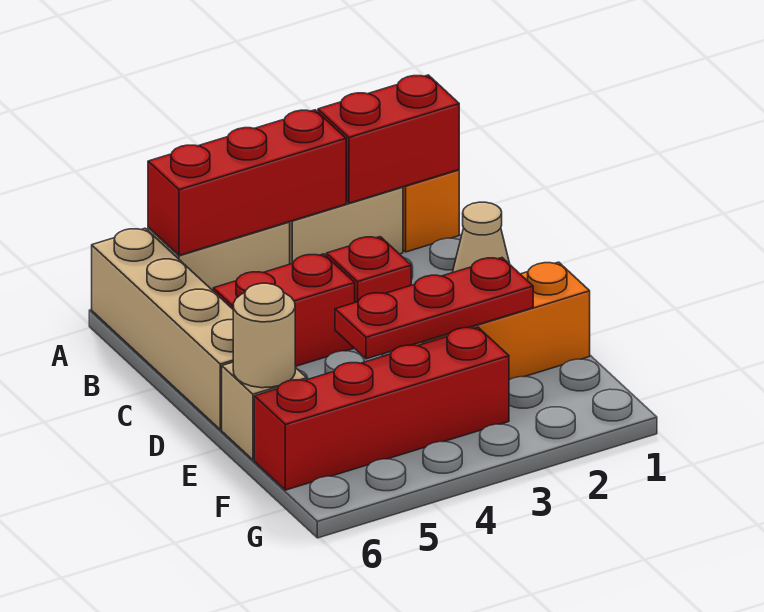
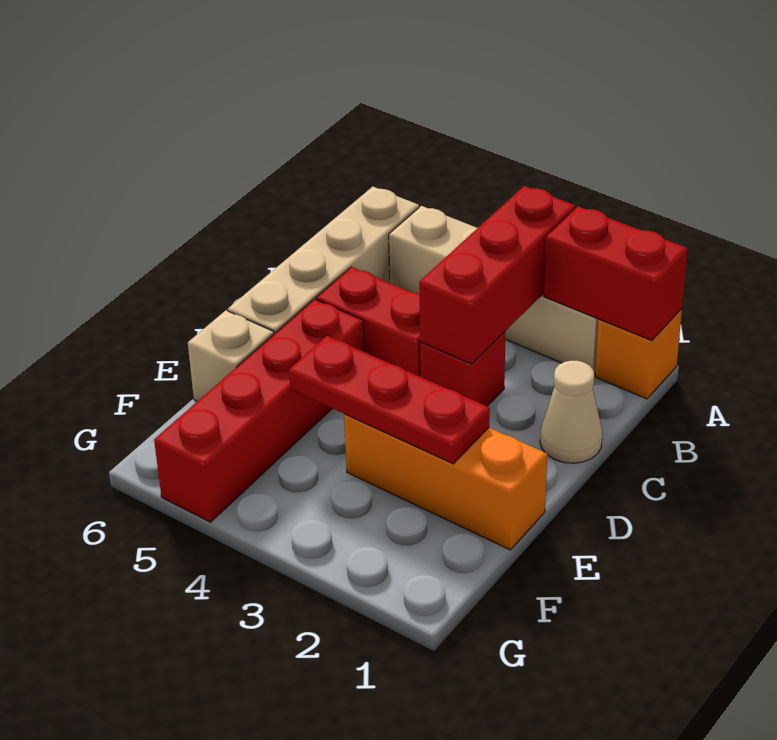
red brick A3:A5 level 2 -> red brick A3:C3 level 2
tan round brick E6 level 2 -> none
red brick F3:F6 level 1 -> red brick D5:G5 level 1

